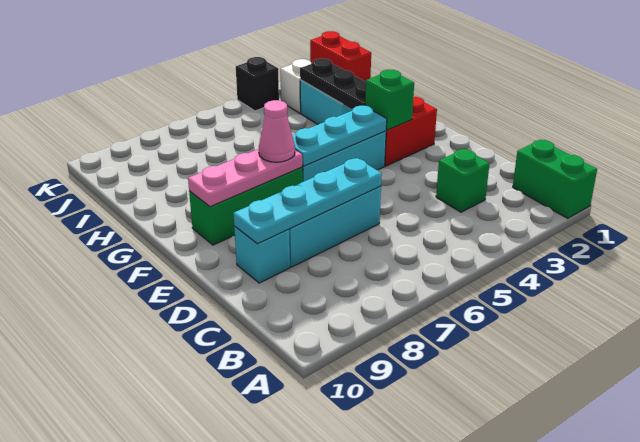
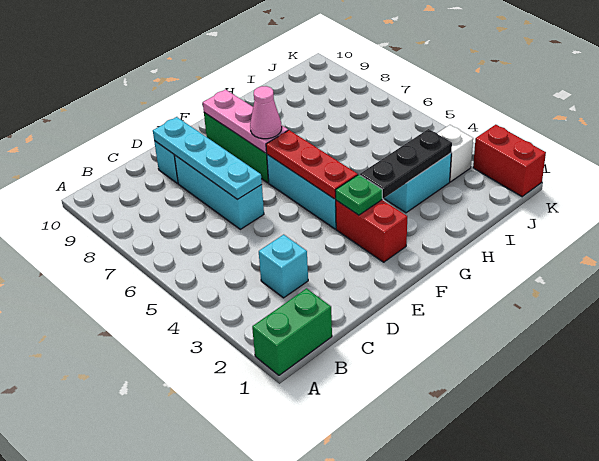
green brick C3 level 1 -> cyan brick C3 level 1
green brick F3 level 2 -> green plate F3 level 2
cyan plate F4:F6 level 2 -> red plate F4:F6 level 2
red brick J1:K1 level 1 -> red brick K1:K2 level 1
black brick K4 level 1 -> none

